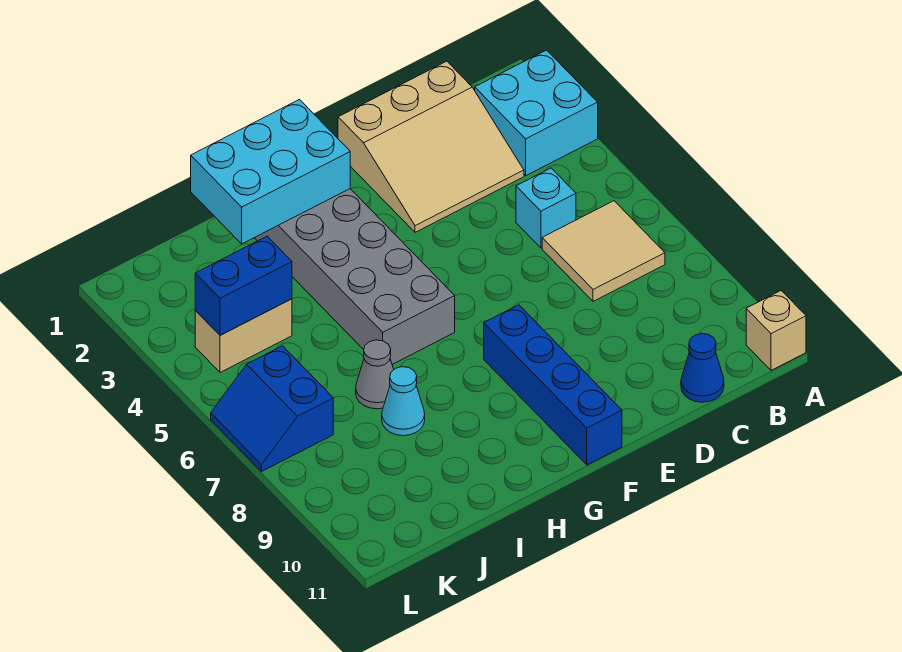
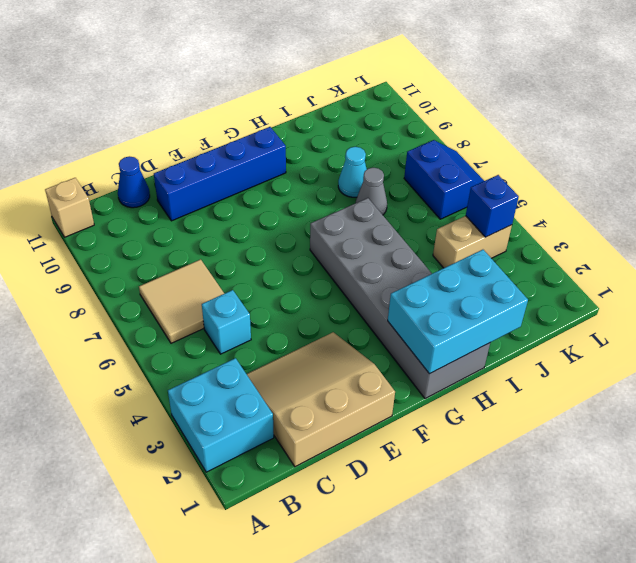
blue brick F8:F11 level 1 -> blue brick D10:G10 level 1
blue brick J4:K4 level 2 -> blue brick K4 level 2

